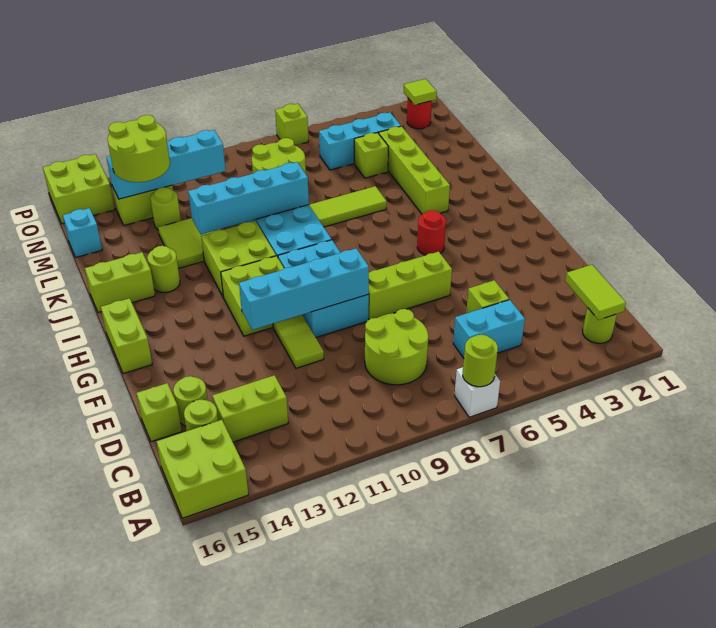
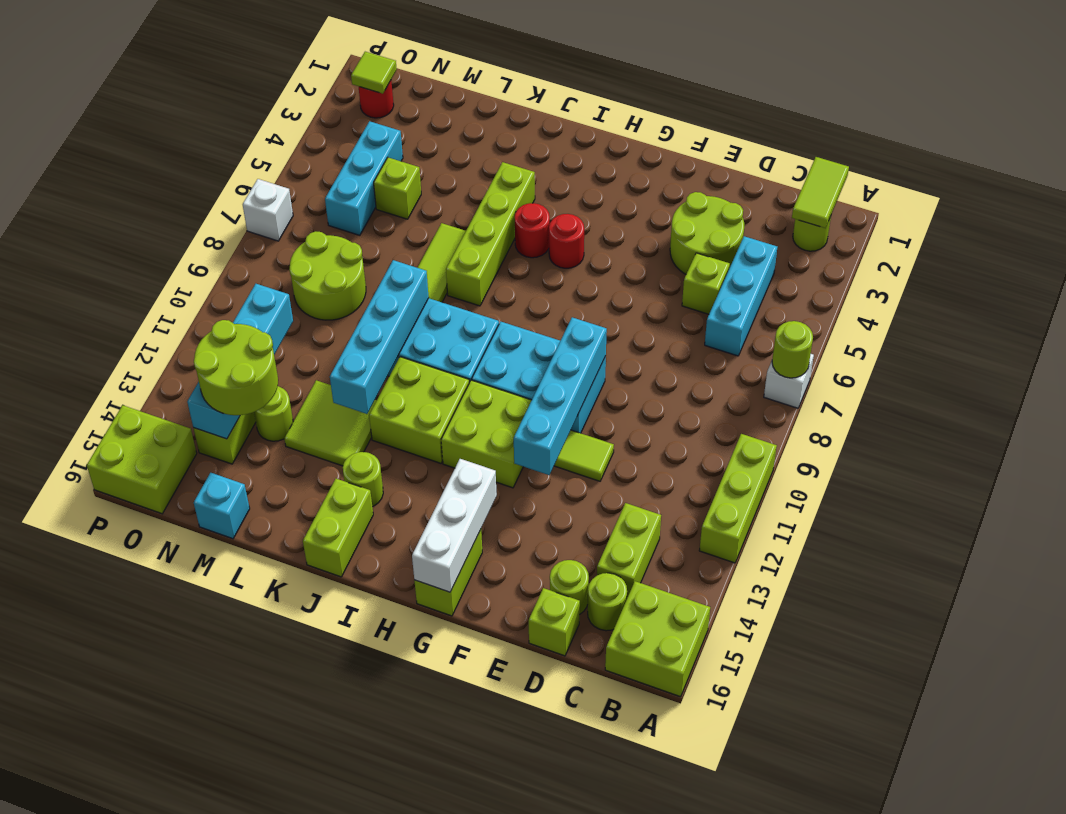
lime tile B2:C2 level 2 -> lime tile B1:B2 level 2
cyan brick C5:C6 level 1 -> cyan brick C4:C6 level 1
lime round brick C8:D9 level 1 -> lime round brick D3:E4 level 1
lime brick F6:F8 level 1 -> lime brick A10:A12 level 1
none -> white brick G14:G16 level 2
lime brick G16:H16 level 1 -> lime brick G15:G16 level 1
none -> red round brick I5 level 1
lime brick J4:M4 level 1 -> lime brick J4:J7 level 1
lime brick P7 level 1 -> white brick P7 level 1

